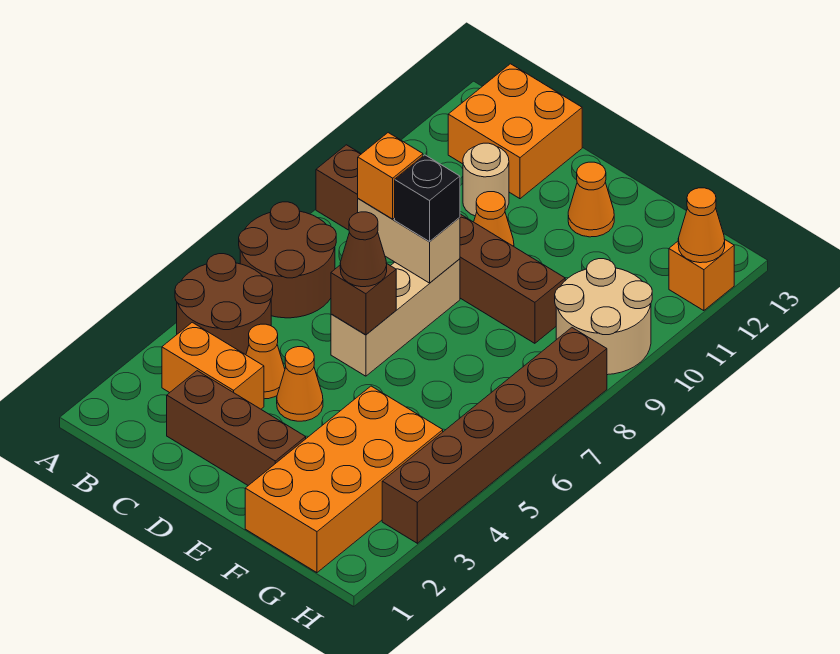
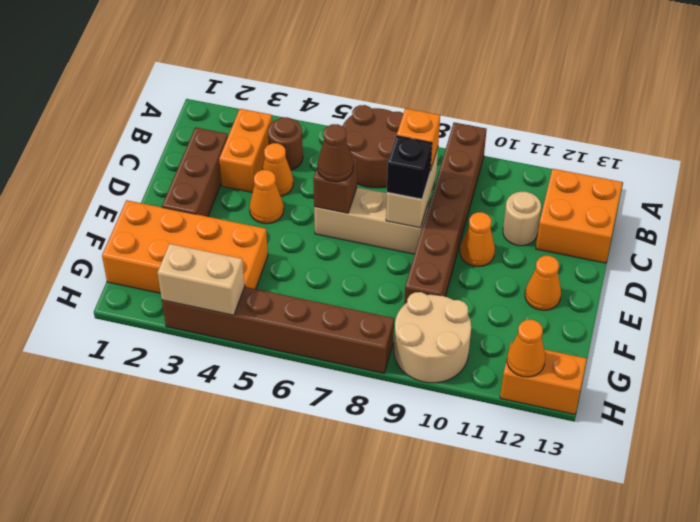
brown round brick A4:B5 level 1 -> brown round brick B4 level 1
none -> tan brick H3:H4 level 2
orange brick H12 level 1 -> orange brick H12:H13 level 1

